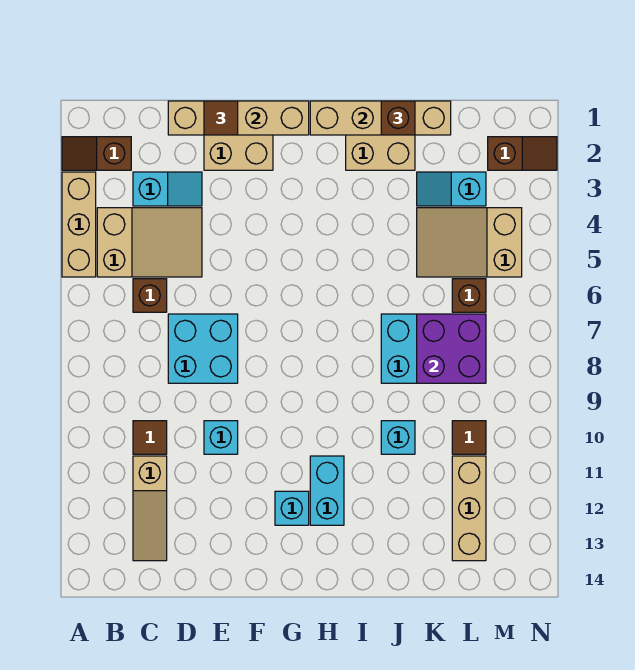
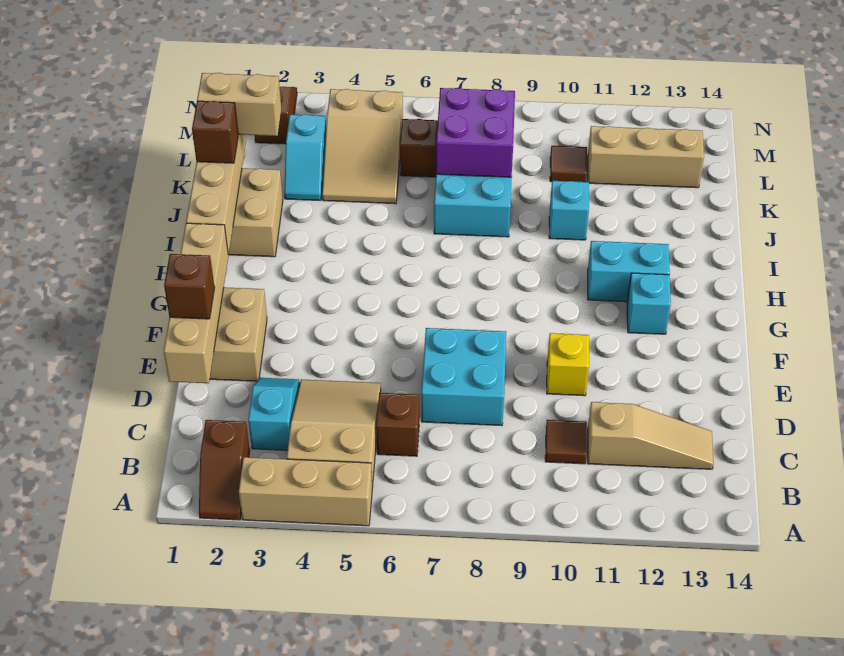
brown tile E1 level 3 -> brown brick E1 level 3
cyan brick E10 level 1 -> yellow brick E10 level 1
none -> tan brick K1:K2 level 3

